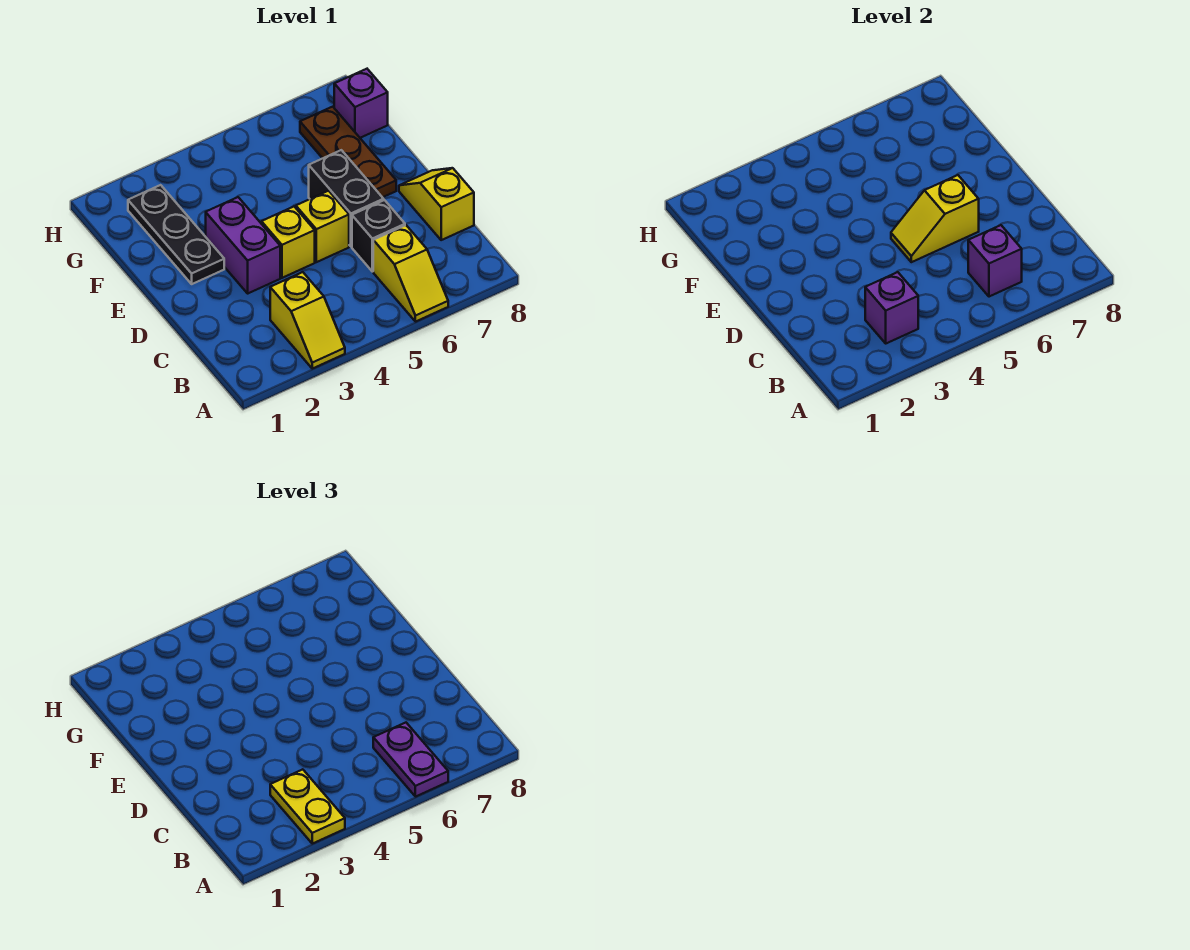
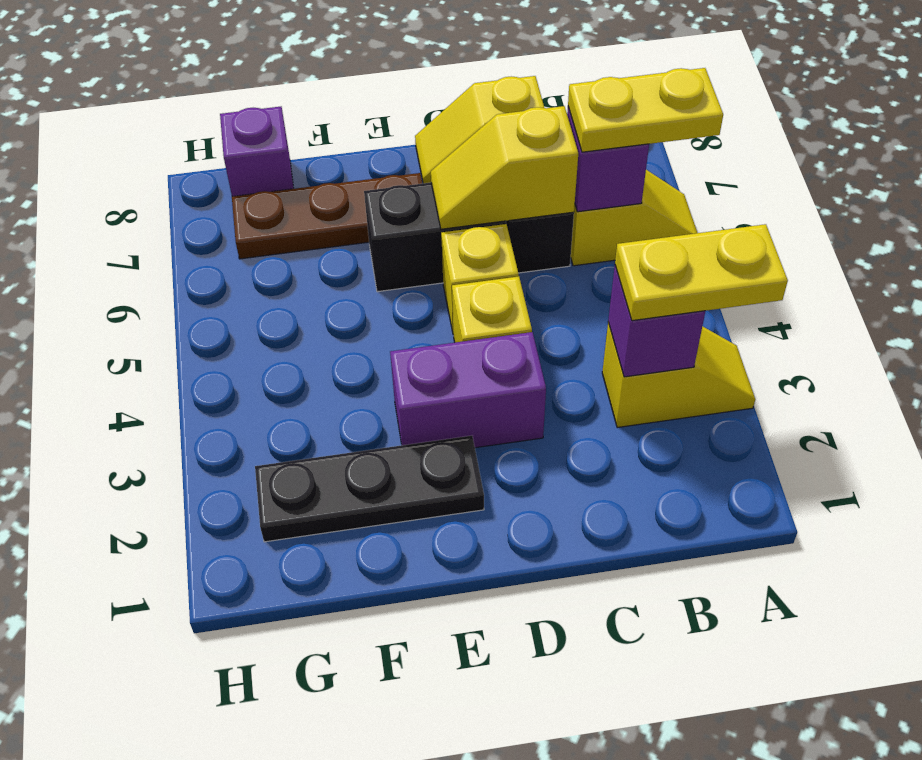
purple plate A6:B6 level 3 -> yellow plate A6:B6 level 3
yellow slope D5:D6 level 2 top 6 -> yellow slope C6:D6 level 2 top C

